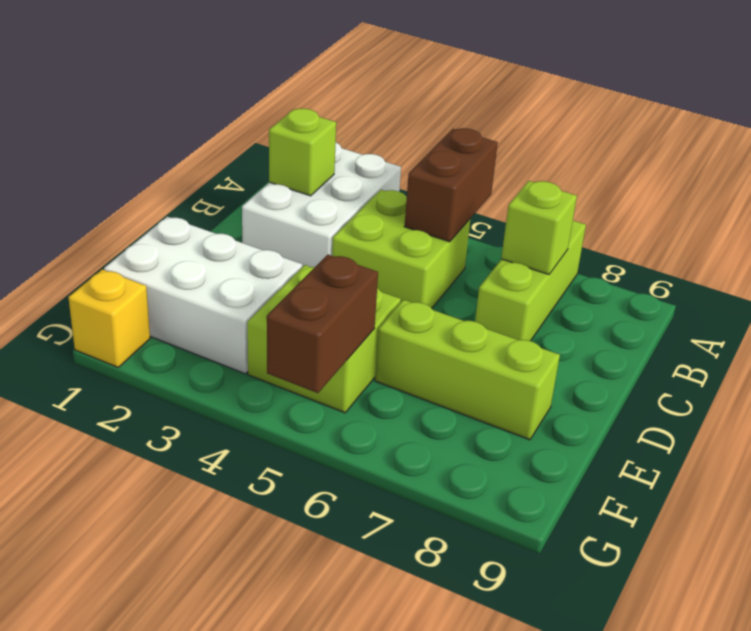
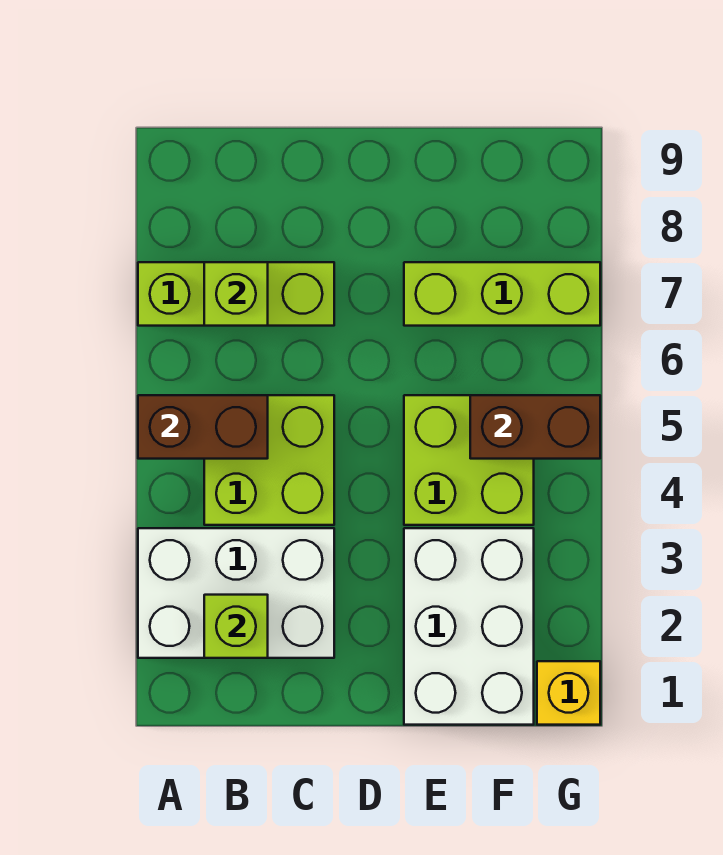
lime brick E6:E8 level 1 -> lime brick E7:G7 level 1

